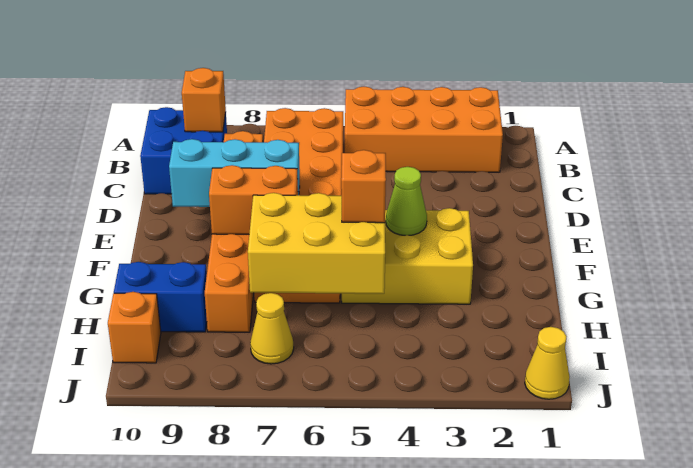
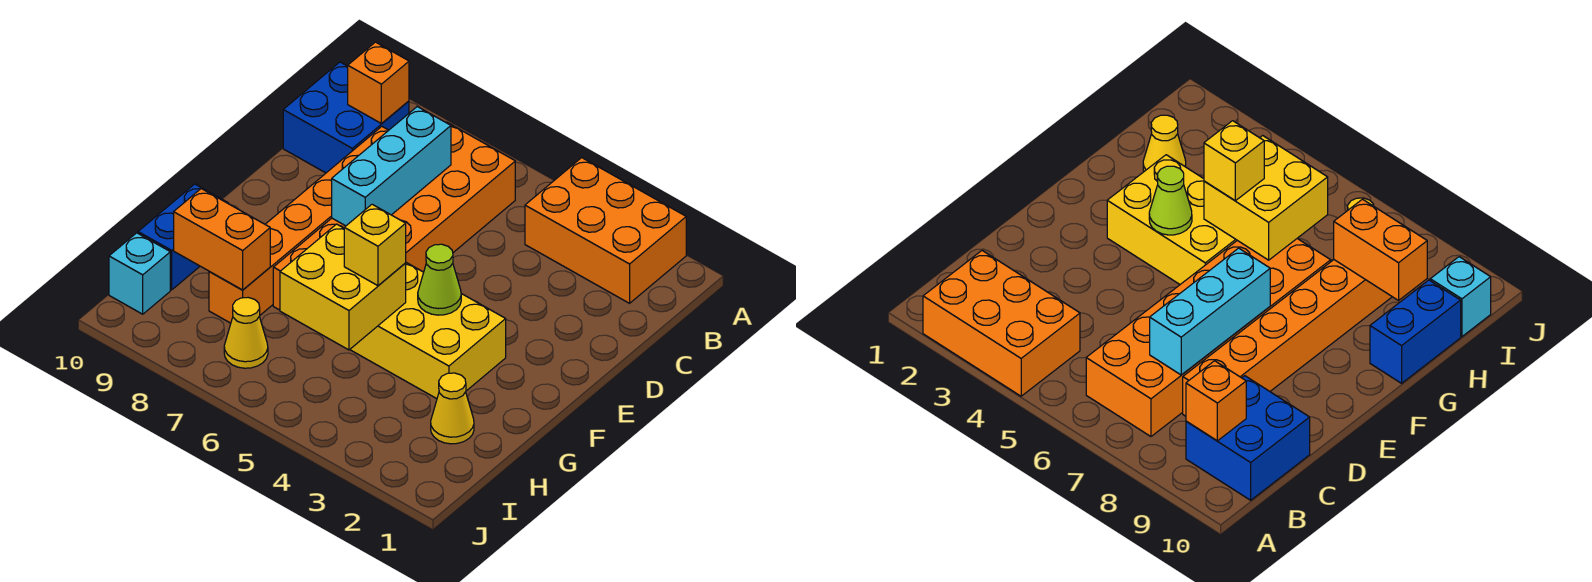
orange brick A2:B5 level 1 -> orange brick A2:B4 level 1
cyan brick E7:E9 level 2 -> cyan brick C7:E7 level 2
orange brick F7:F8 level 2 -> orange brick H8:H9 level 2
yellow brick G5:H7 level 2 -> yellow brick G5:H6 level 2
orange brick G5 level 3 -> yellow brick G5 level 3
blue brick H9:H10 level 1 -> blue brick G10:H10 level 1
orange brick I10 level 1 -> cyan brick I10 level 1
yellow cone J1 level 1 -> yellow cone H2 level 1

